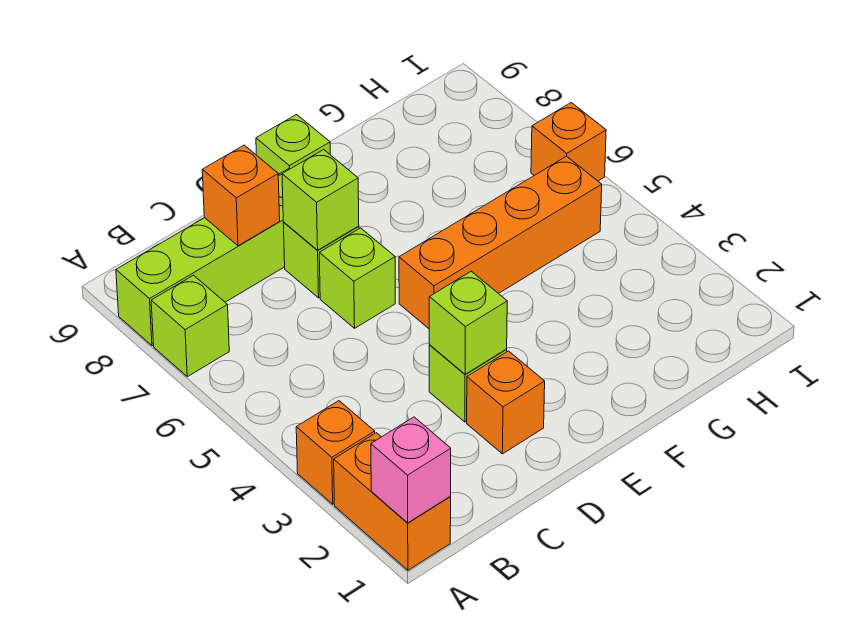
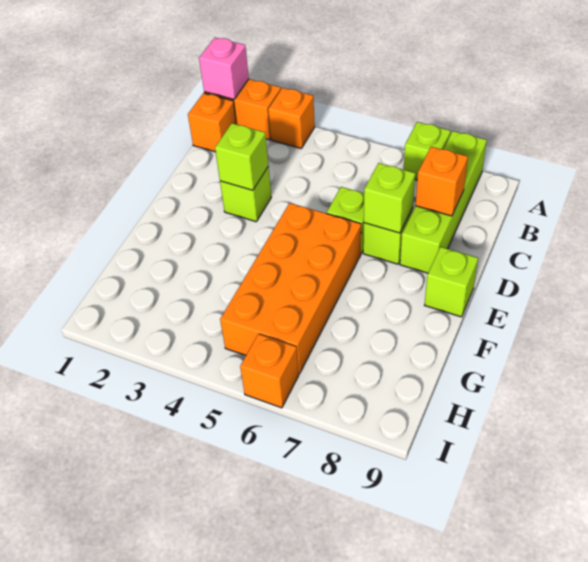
orange brick D2 level 1 -> orange brick B1 level 1
orange brick E5:H5 level 1 -> orange brick E5:H6 level 1

